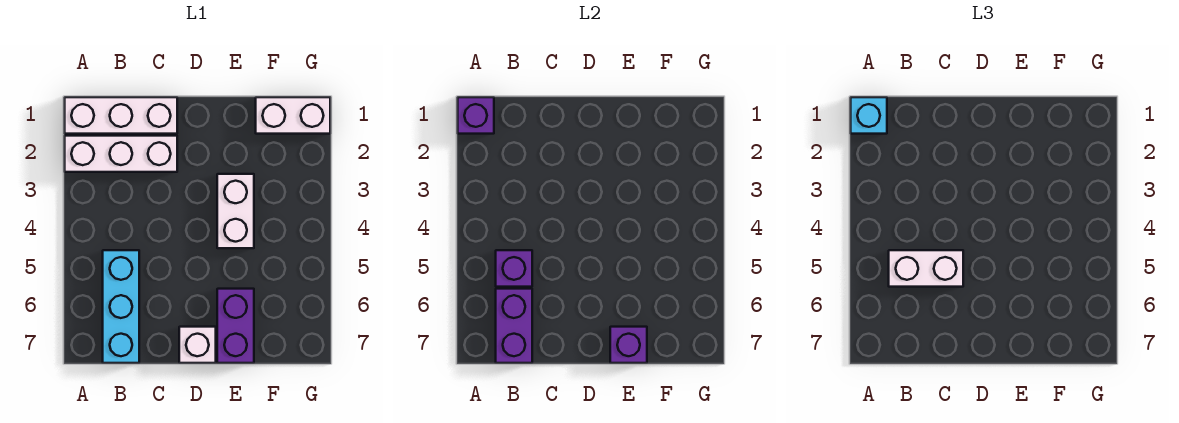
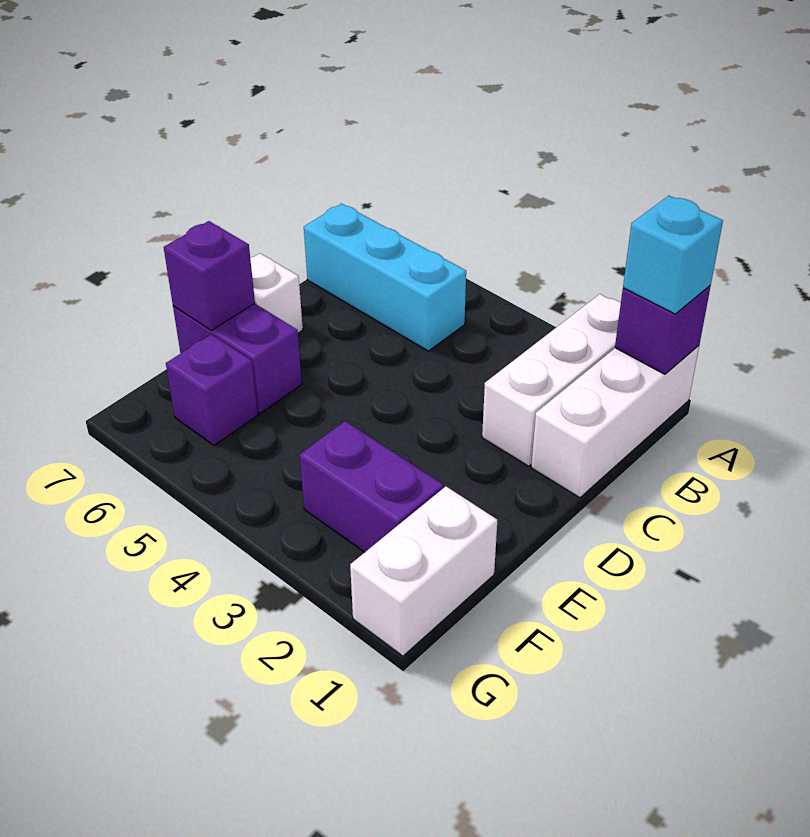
purple brick B5 level 2 -> purple brick F6 level 1
white brick B5:C5 level 3 -> none
purple brick B6:B7 level 2 -> purple brick F2:F3 level 1
white brick E3:E4 level 1 -> none

